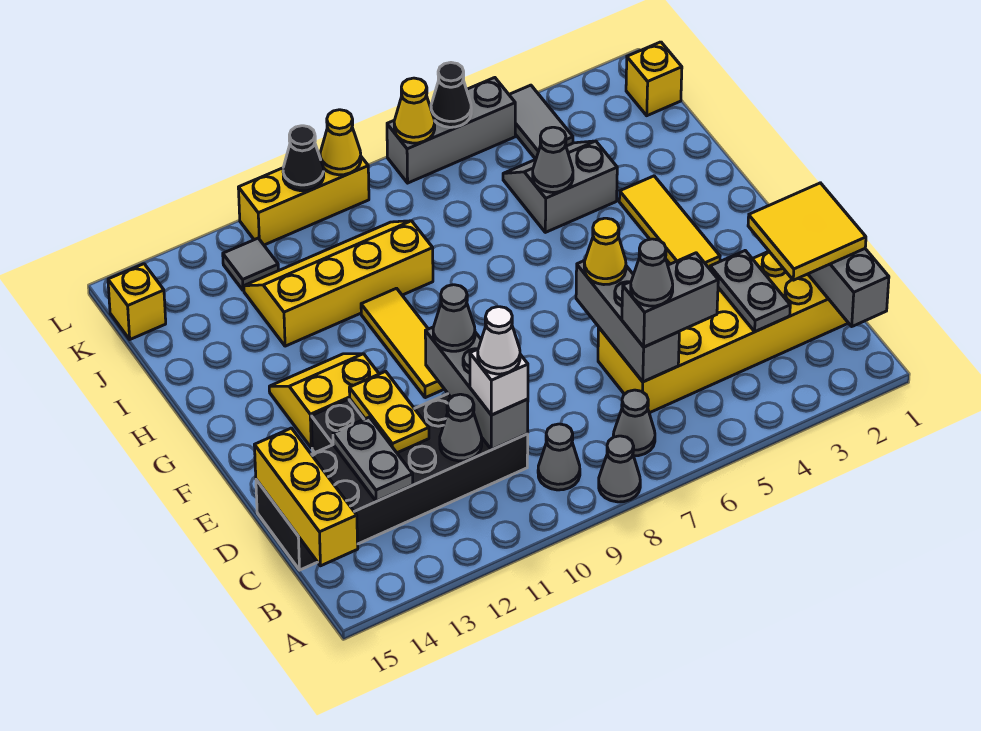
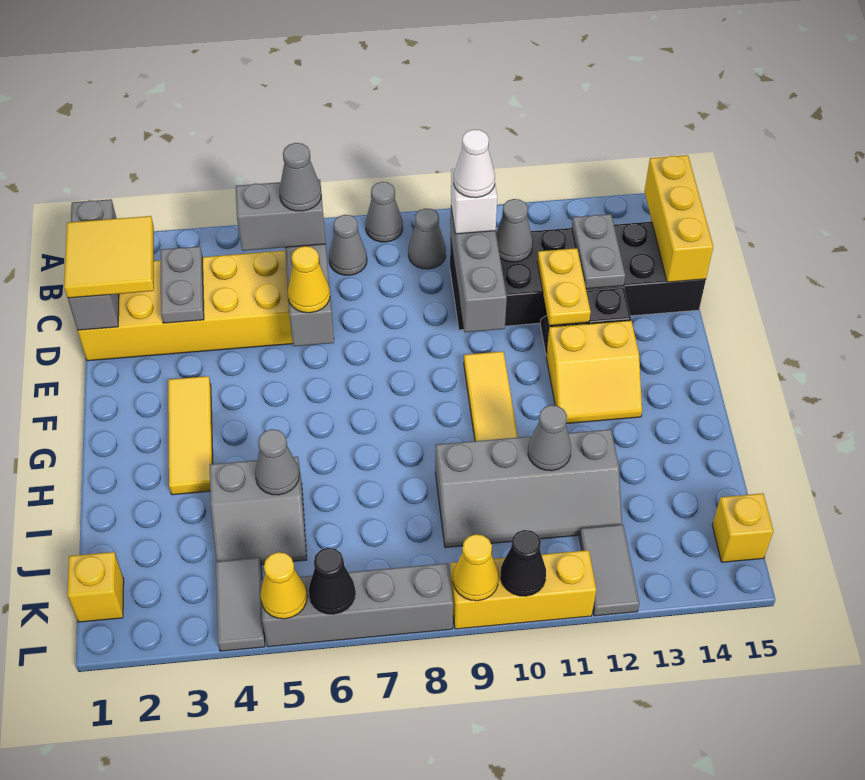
grey cone E10 level 3 -> grey cone I11 level 2
yellow slope I9:J12 level 1 top I -> grey slope I9:J12 level 1 top I
grey tile K12 level 1 -> grey tile K12:L12 level 1
grey brick L5:L7 level 1 -> grey brick L5:L8 level 1
yellow cone L7 level 2 -> yellow cone L5 level 2

